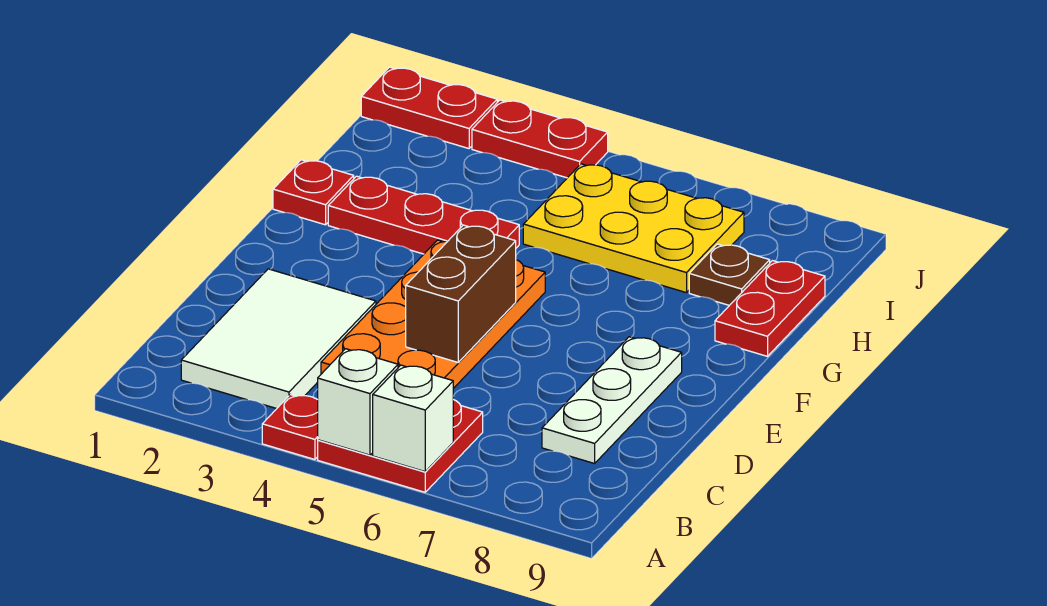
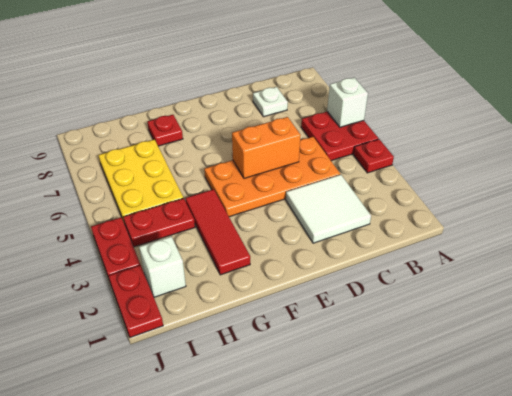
white brick A5 level 2 -> white brick I2 level 1
white tile B2:D3 level 1 -> white tile C2:D3 level 1
white plate C8:E8 level 1 -> white plate C8 level 1
brown brick D5:E5 level 2 -> orange brick D5:E5 level 2
red plate G1 level 1 -> red plate G8 level 1
red plate G2:G4 level 1 -> red tile G2:G4 level 1
red plate G9:H9 level 1 -> red plate H4:I4 level 1
brown plate H8 level 1 -> none

